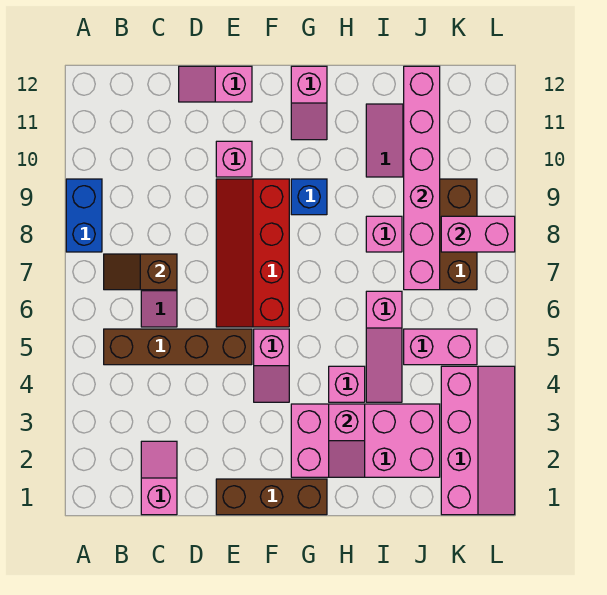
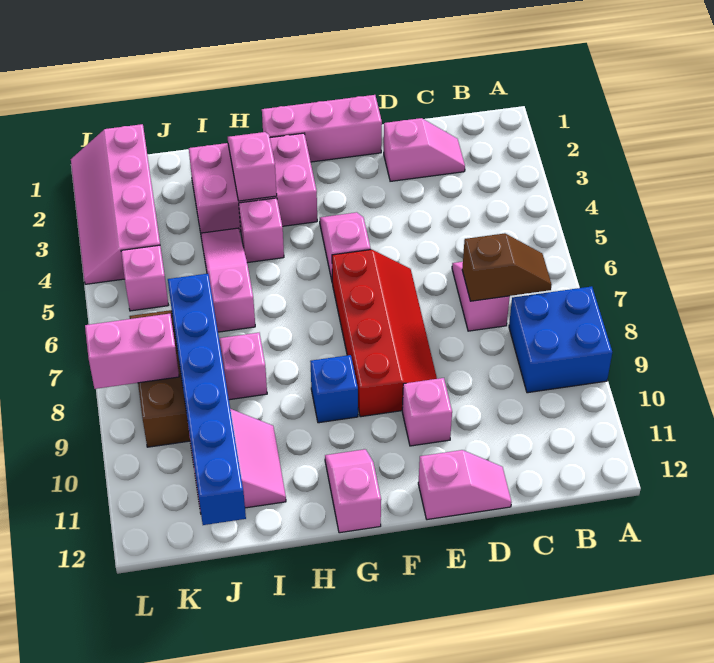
blue brick A8:A9 level 1 -> blue brick A8:B9 level 1
brown brick B5:E5 level 1 -> none
pink slope C1:C2 level 1 top 1 -> pink slope C2:D2 level 1 top D
brown brick E1:G1 level 1 -> pink brick E1:G1 level 1
pink brick G2:J3 level 1 -> pink brick G2:I3 level 1
pink brick J5:K5 level 1 -> pink brick K5 level 1
pink brick J7:J12 level 2 -> blue brick J7:J12 level 2

